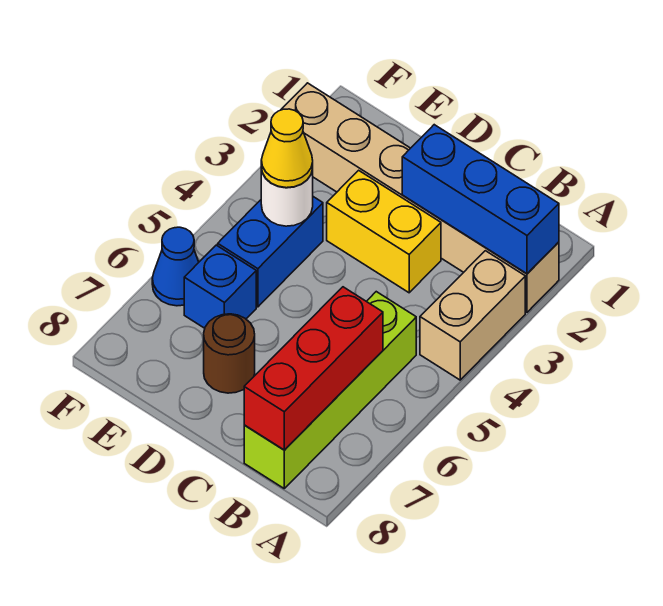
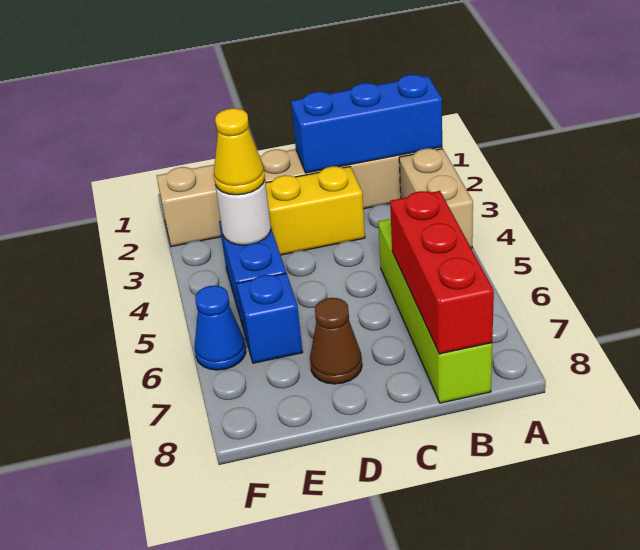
brown round brick D7 level 1 -> brown cone D7 level 1

